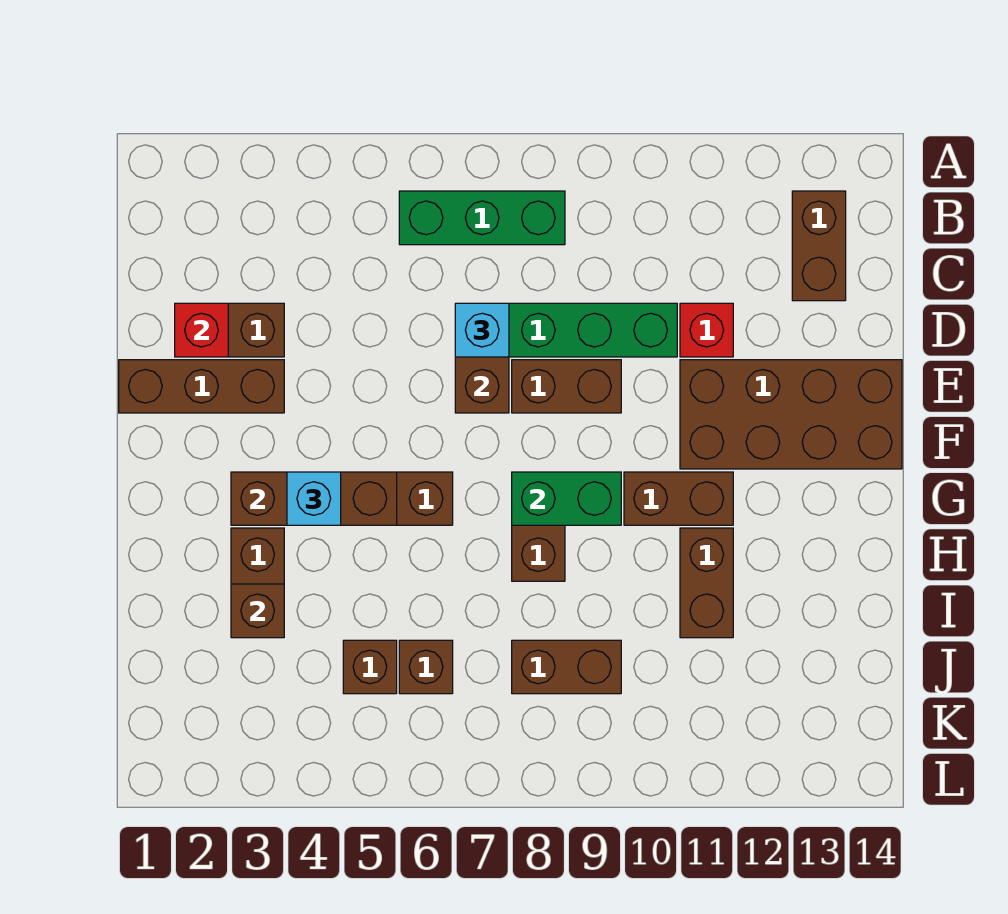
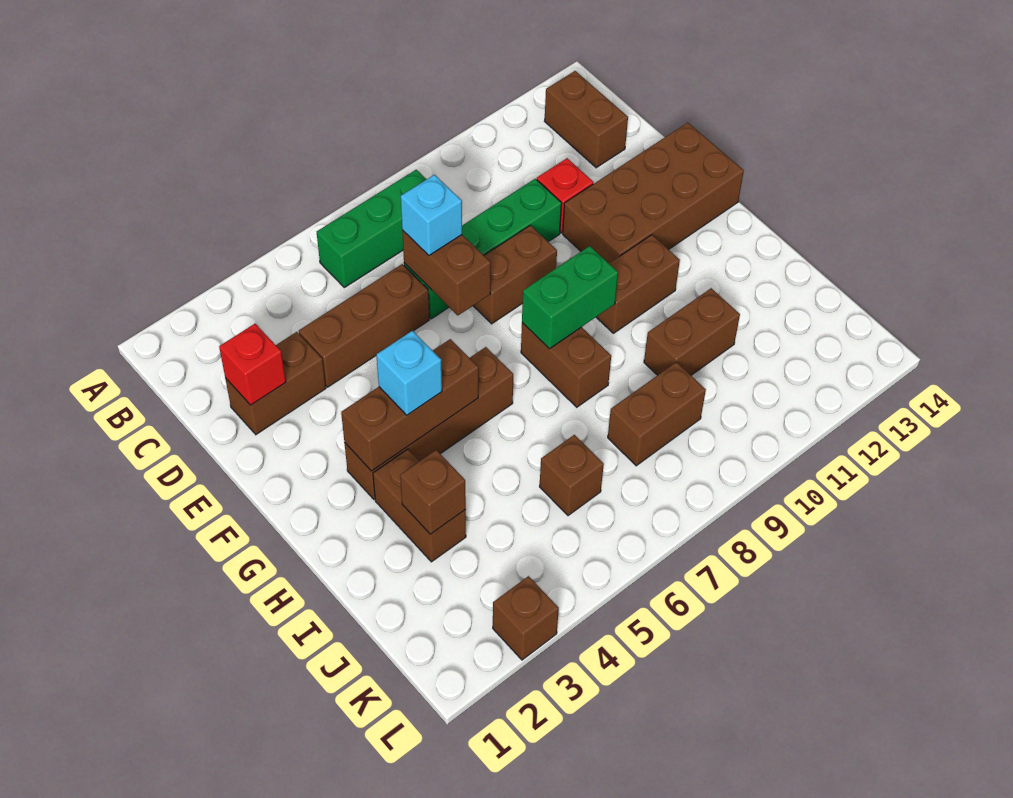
brown brick E1:E3 level 1 -> brown brick D4:D6 level 1
brown brick H11:I11 level 1 -> brown brick I10:I11 level 1
brown brick J5 level 1 -> brown brick L3 level 1

